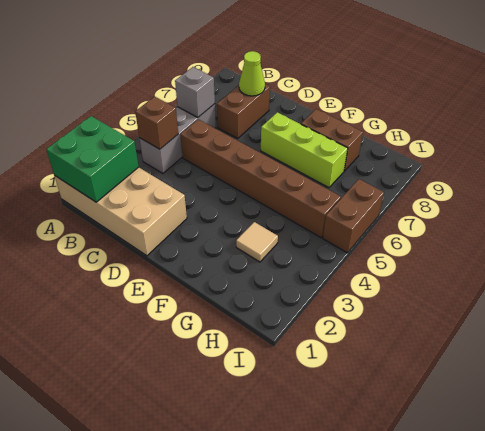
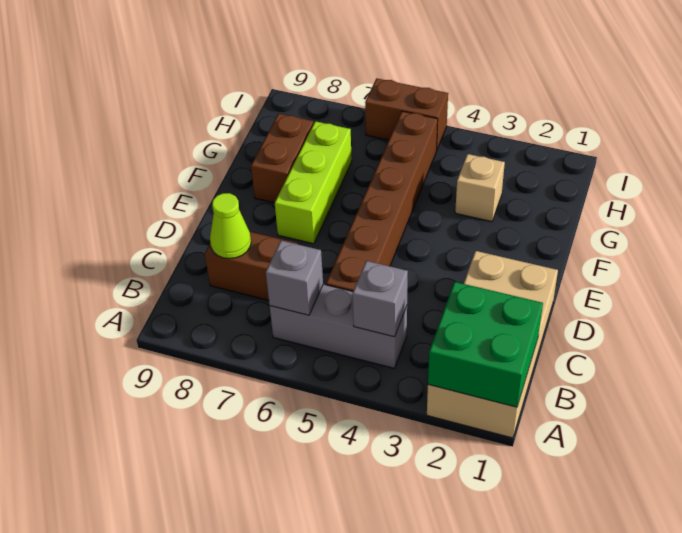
brown brick B4 level 2 -> grey brick B4 level 2
tan tile G3 level 1 -> tan brick G3 level 1

